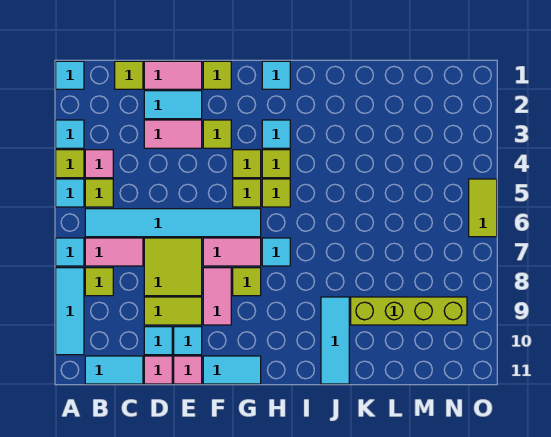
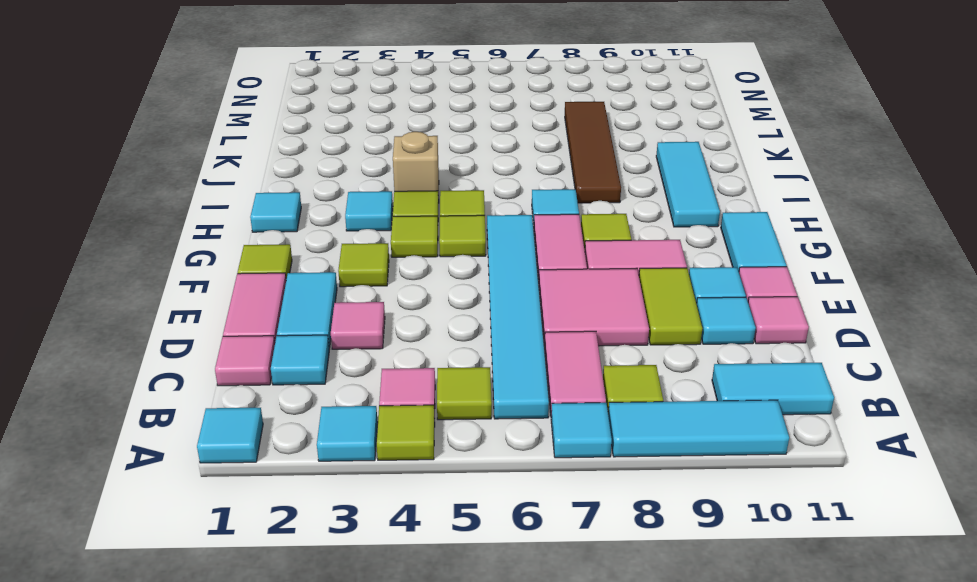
cyan tile A5 level 1 -> cyan tile C2 level 1
cyan tile B11:C11 level 1 -> cyan tile B10:B11 level 1
lime tile C1 level 1 -> pink tile C1 level 1
pink tile D3:E3 level 1 -> pink tile D3 level 1
lime tile D7:E8 level 1 -> pink tile D7:E8 level 1
none -> tan brick I4 level 1
none -> brown tile I8:L8 level 1
cyan tile J9:J11 level 1 -> cyan tile H10:J10 level 1
lime brick K9:N9 level 1 -> none
lime tile O5:O6 level 1 -> none

